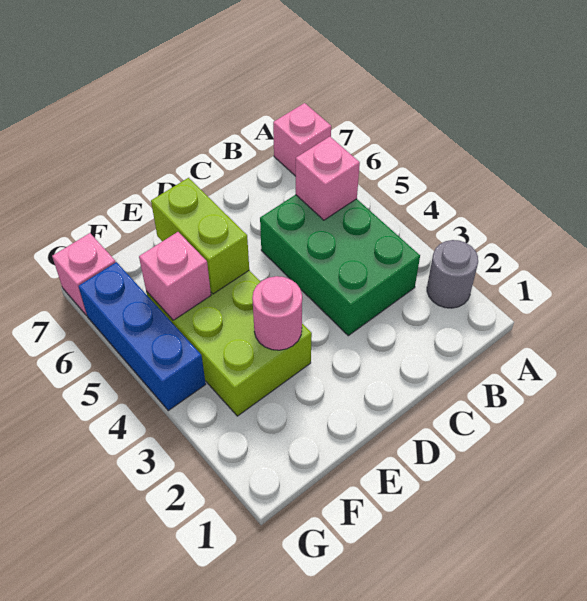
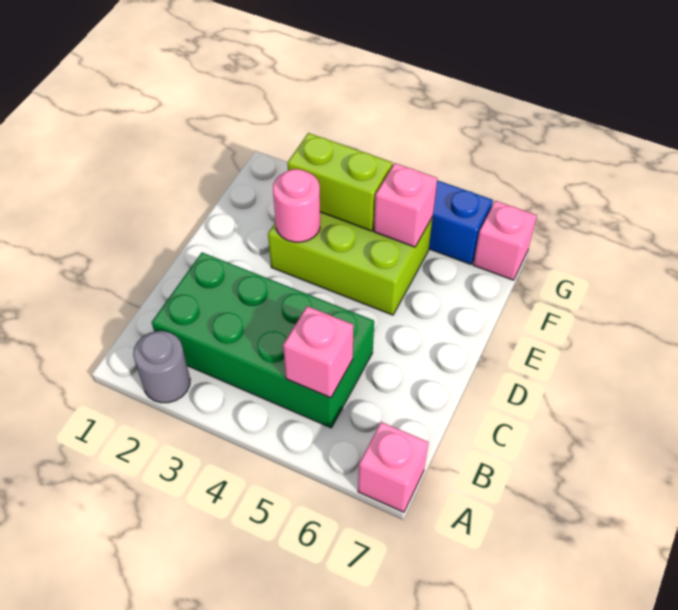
green brick B3:C5 level 1 -> green brick B2:C5 level 1
lime brick E5:E6 level 2 -> lime brick F3:F4 level 2

